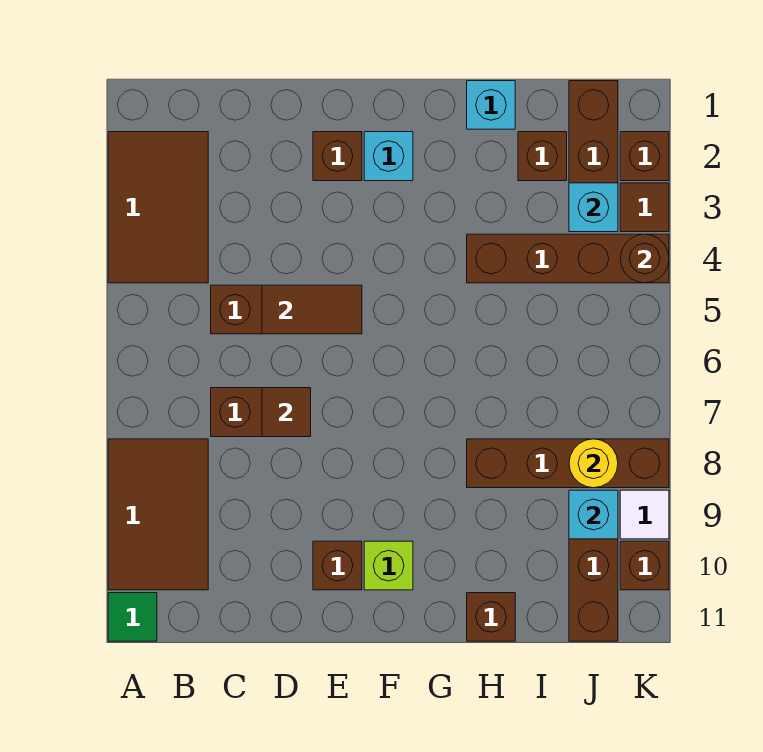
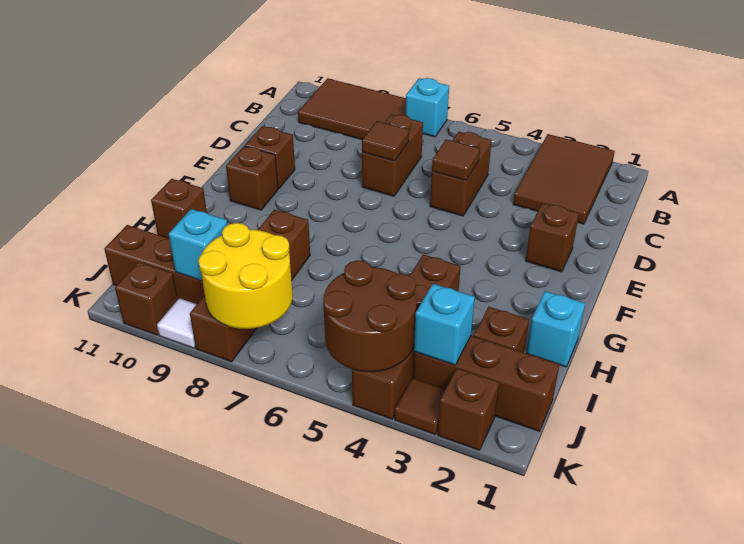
brown tile A2:B4 level 1 -> brown tile A2:C3 level 1
green tile A11 level 1 -> none
brown tile D5:E5 level 2 -> brown tile D5 level 2
cyan brick F2 level 1 -> cyan brick A7 level 1
lime brick F10 level 1 -> brown brick F10 level 1
yellow round brick J8 level 2 -> yellow round brick J7:K8 level 2
brown round brick K4 level 2 -> brown round brick J4:K5 level 2

